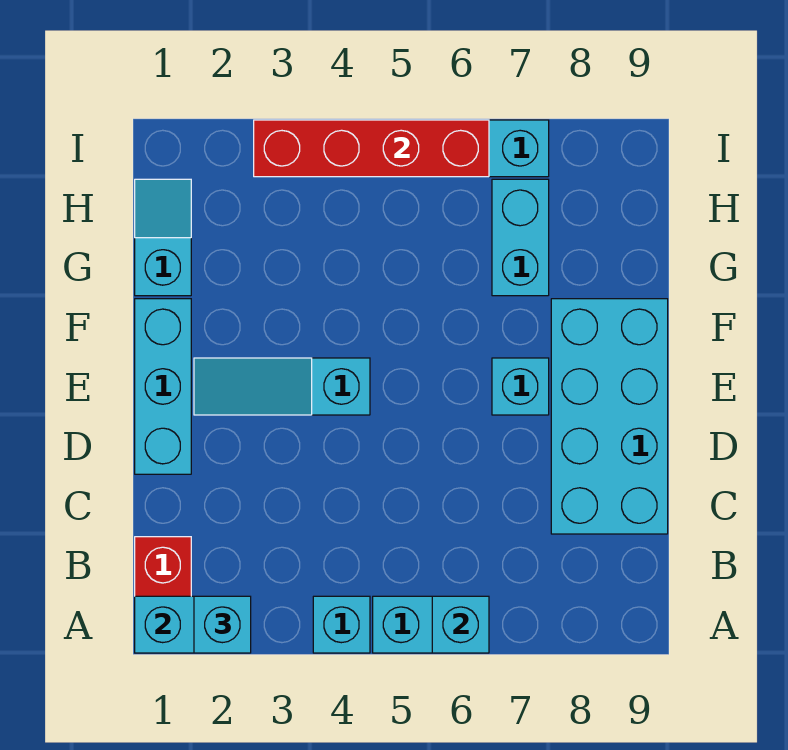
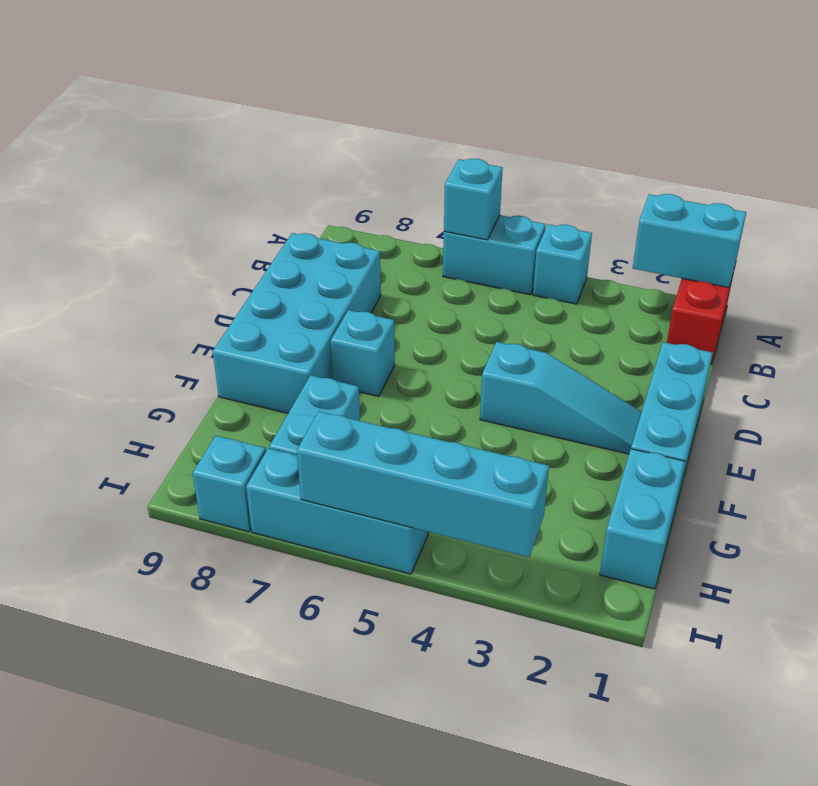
cyan brick A2 level 3 -> cyan brick I8 level 1
cyan slope G1:H1 level 1 top G -> cyan brick G1:H1 level 1
red brick I3:I6 level 2 -> cyan brick I3:I6 level 2

